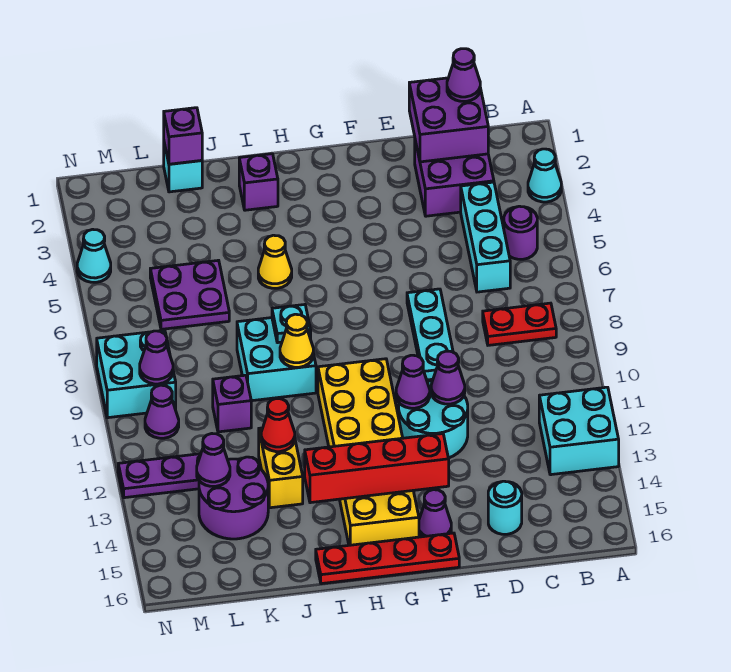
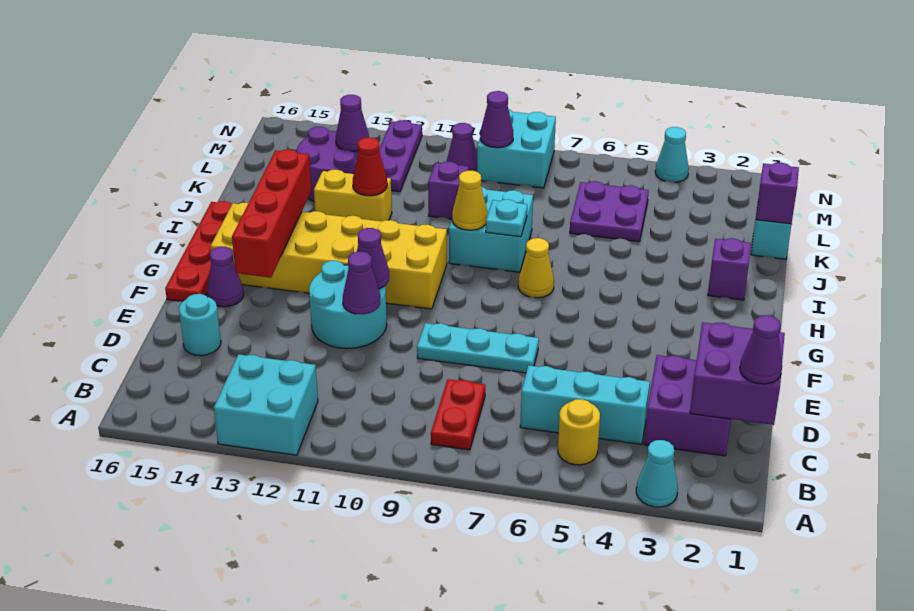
purple round brick B5 level 1 -> yellow round brick B5 level 1
yellow cone I5 level 1 -> yellow cone H7 level 1

